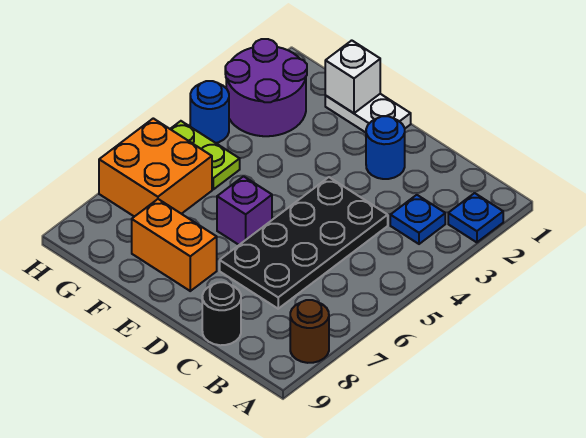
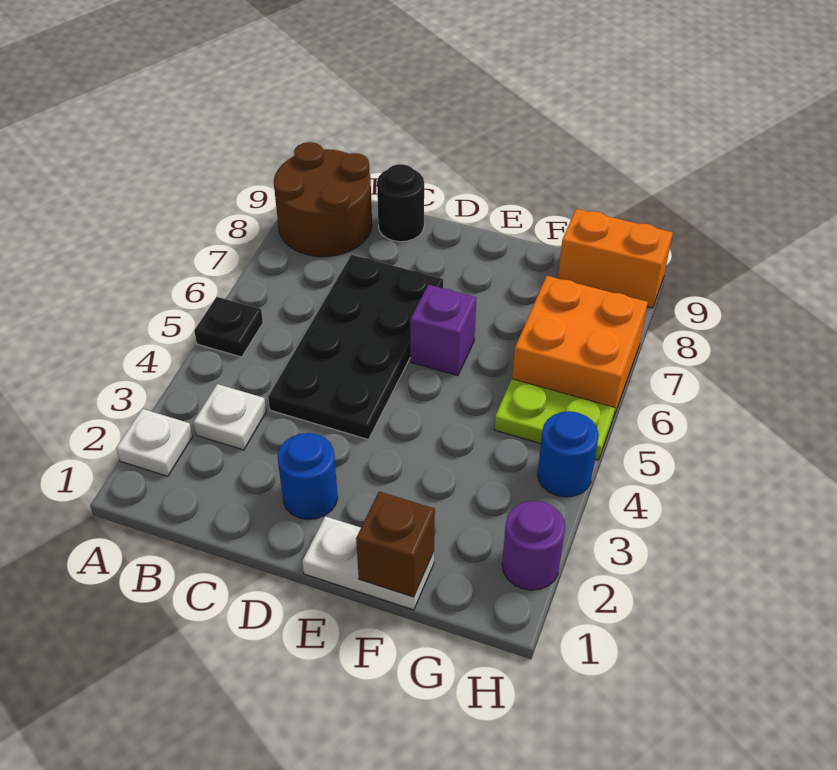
blue plate A2 level 1 -> white plate A2 level 1
none -> black plate A5 level 1
brown round brick A8 level 1 -> brown round brick A8:B9 level 1
blue plate B3 level 1 -> white plate B3 level 1
orange brick E8:F8 level 1 -> orange brick G9:H9 level 1
white brick F1 level 2 -> brown brick F1 level 2
purple round brick G2:H3 level 1 -> purple round brick H2 level 1

